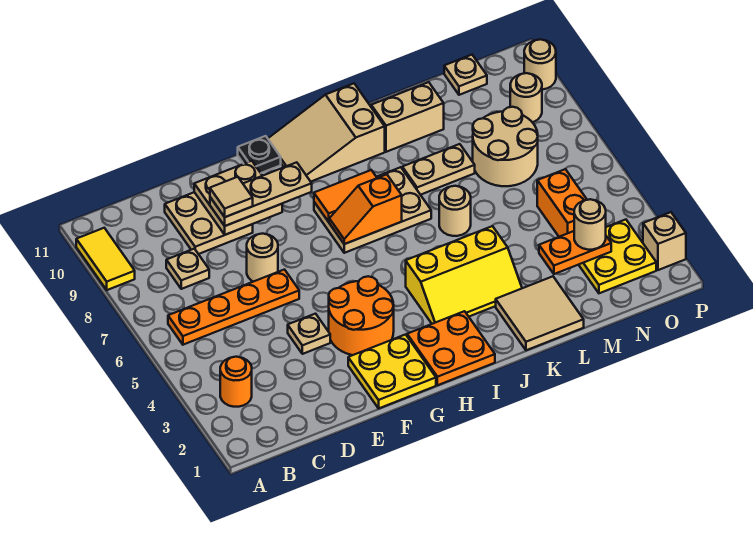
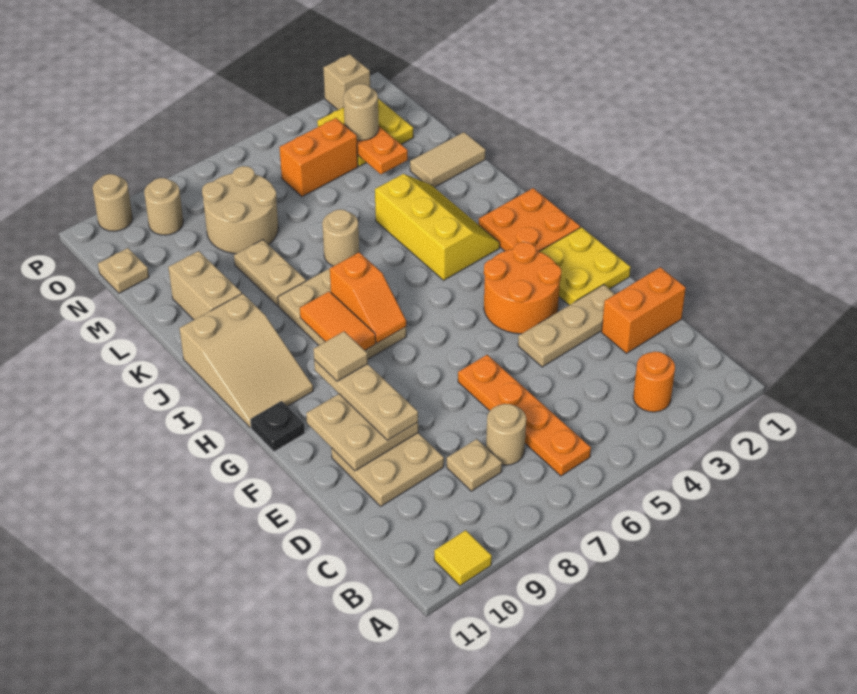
yellow tile A9:A10 level 1 -> yellow tile A10 level 1
none -> orange brick D1:D2 level 1
tan plate E4 level 1 -> tan plate E2:E4 level 1
tan round brick E7 level 1 -> tan round brick C7 level 1
tan tile E9 level 4 -> tan tile G9 level 4
tan tile K1:L2 level 1 -> tan tile L1:L2 level 1

